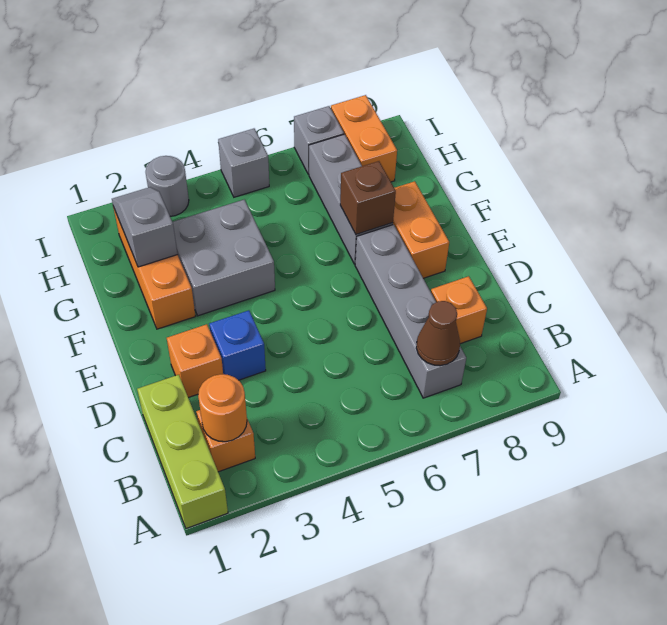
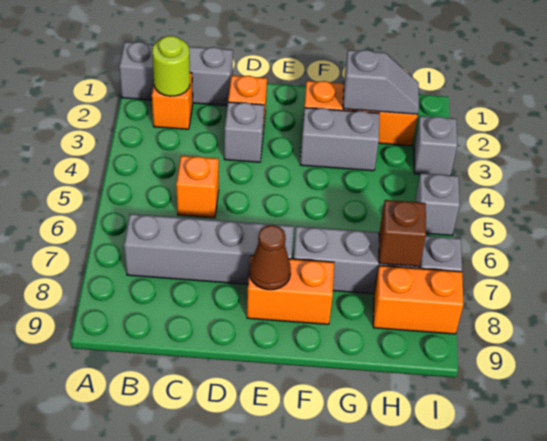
lime brick A1:C1 level 1 -> grey brick A1:C1 level 1
orange round brick B2 level 2 -> lime round brick B2 level 2
brown cone B7 level 2 -> brown cone E8 level 2
orange brick C8 level 1 -> orange brick C5 level 1
blue brick D3 level 1 -> grey brick D3 level 1
grey brick F3:G4 level 1 -> grey brick F3:G3 level 1
brown brick F7 level 2 -> brown brick H7 level 2
grey round brick I3 level 1 -> grey brick I3 level 1

